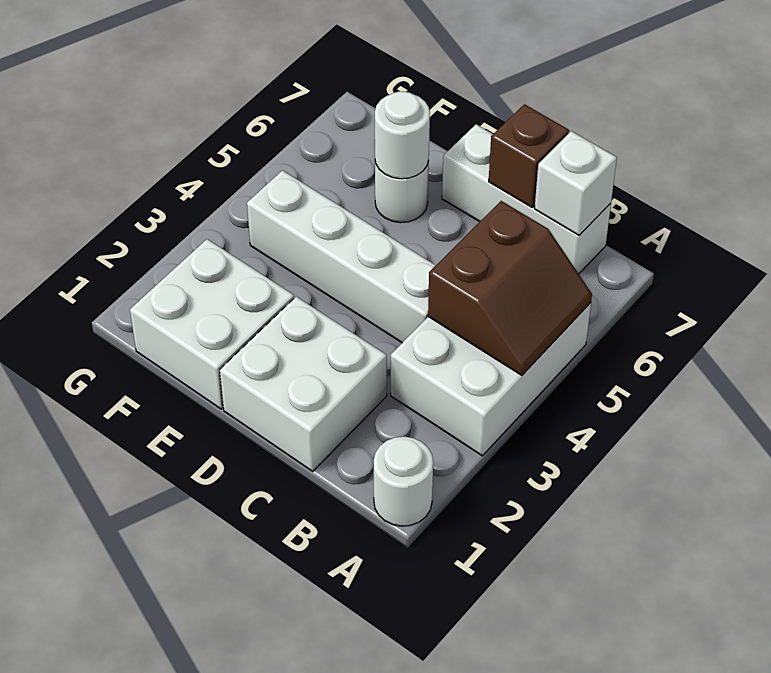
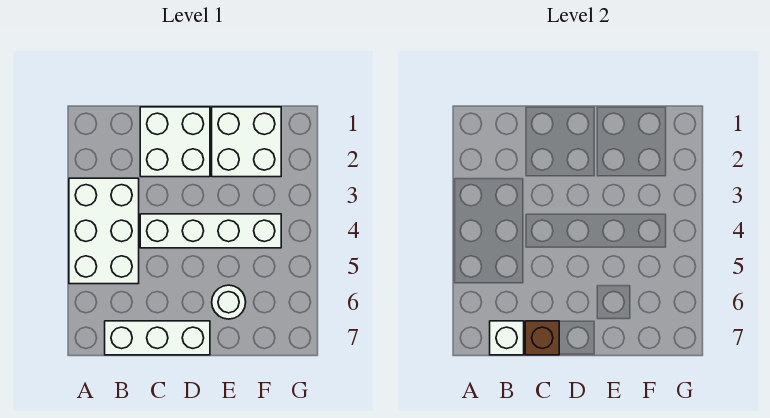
white round brick A1 level 1 -> none
brown slope A4:B5 level 2 top B -> none
white round brick E6 level 2 -> none

